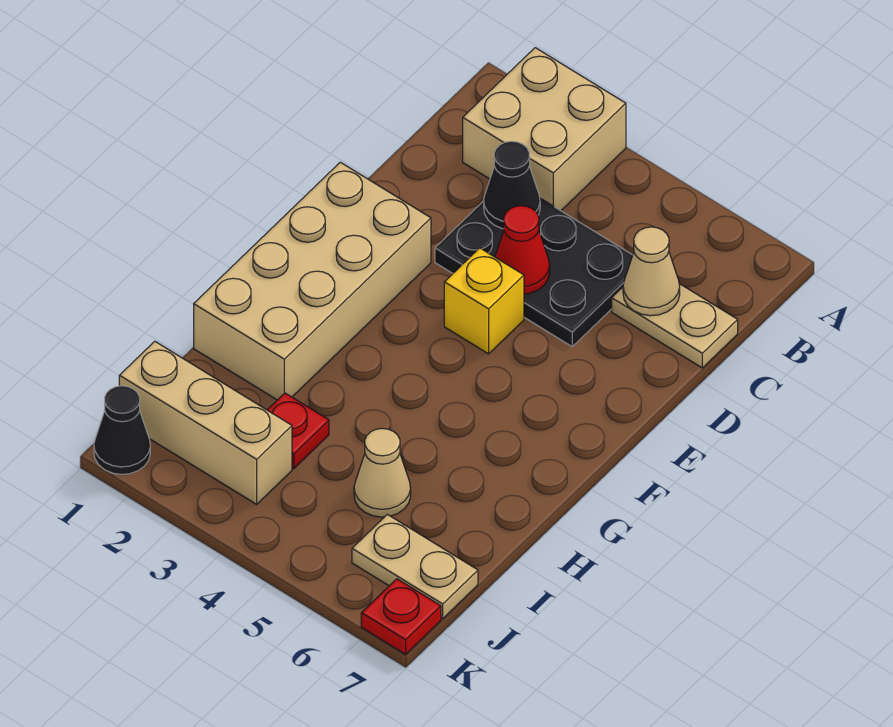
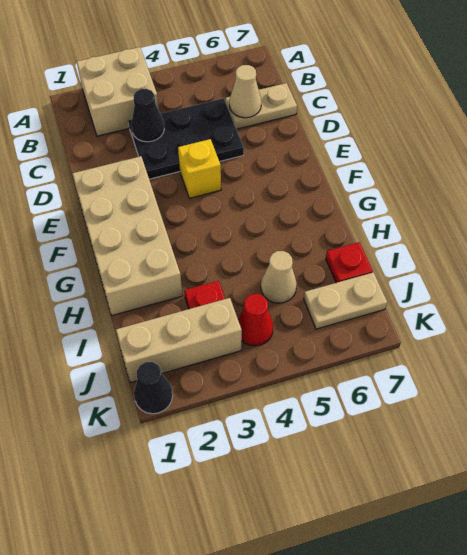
red cone D4 level 2 -> red cone J4 level 1
red plate K7 level 1 -> red plate I7 level 1

